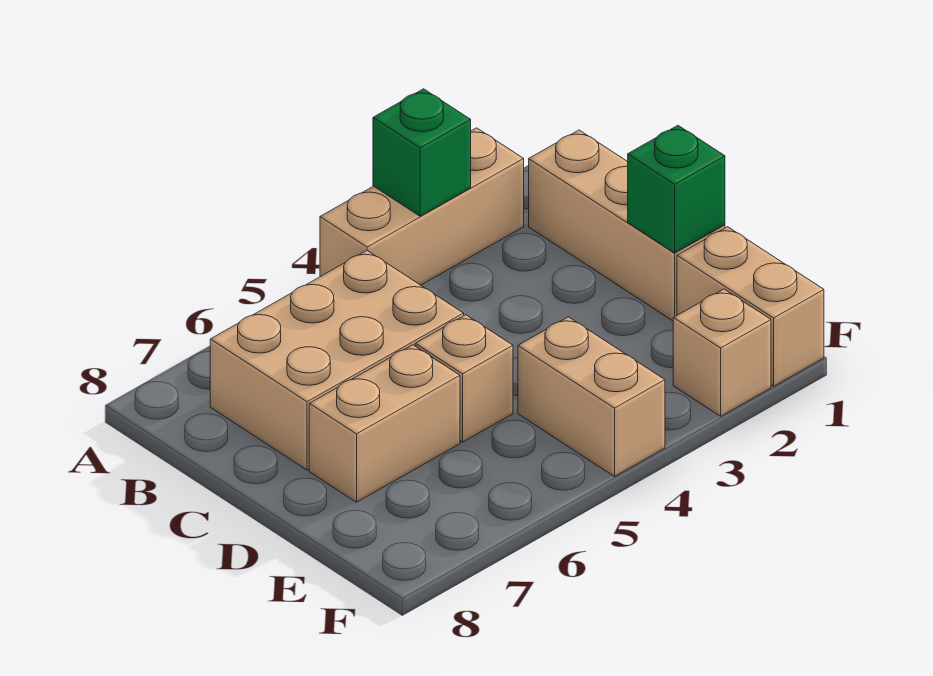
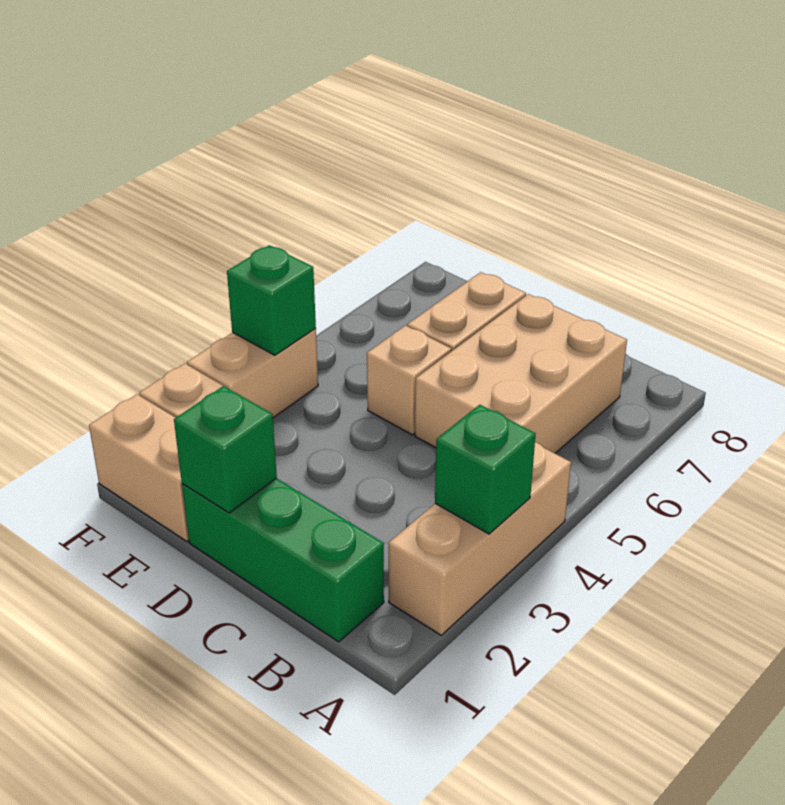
tan brick B1:D1 level 1 -> green brick B1:D1 level 1
tan brick E4:F4 level 1 -> tan brick F3:F4 level 1
none -> green brick F4 level 2

